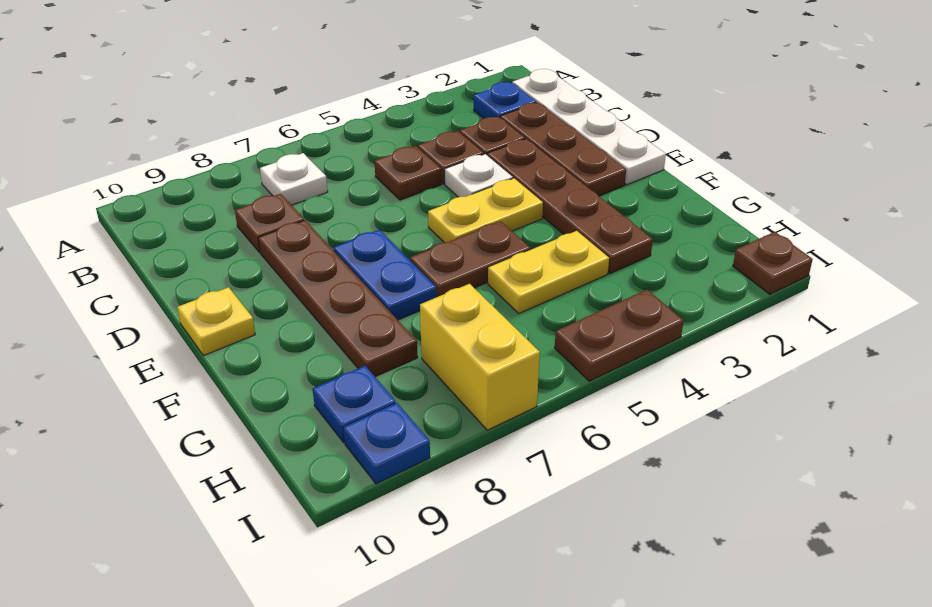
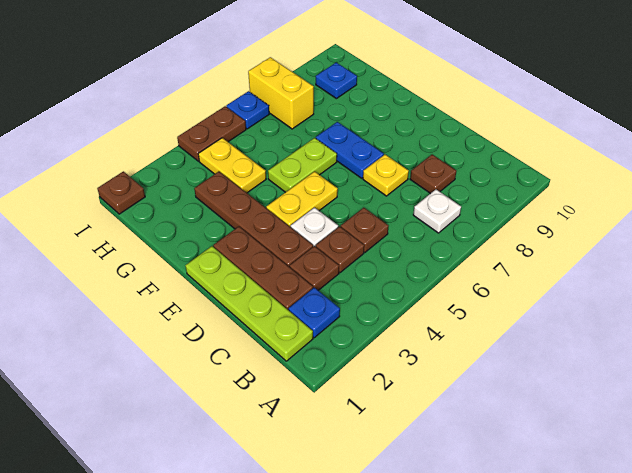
white plate B1:E1 level 1 -> lime plate B1:E1 level 1
brown plate D8:G8 level 1 -> none
yellow plate E10 level 1 -> yellow plate D7 level 1
brown plate F5:F6 level 1 -> lime plate F5:F6 level 1
yellow plate G4:G5 level 1 -> yellow plate G4:H4 level 1
blue plate I9 level 1 -> blue plate I6 level 1

